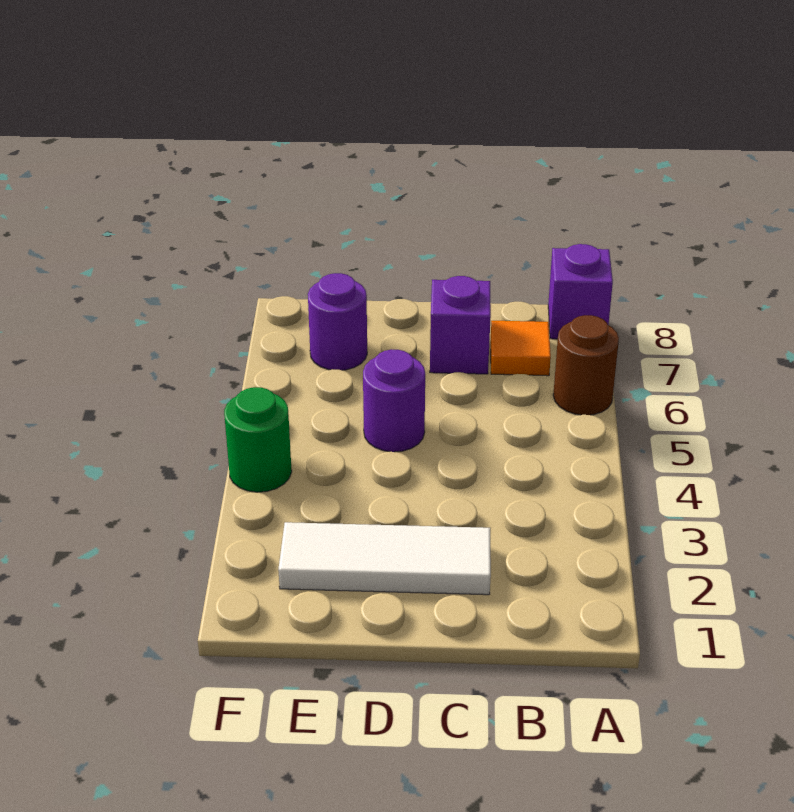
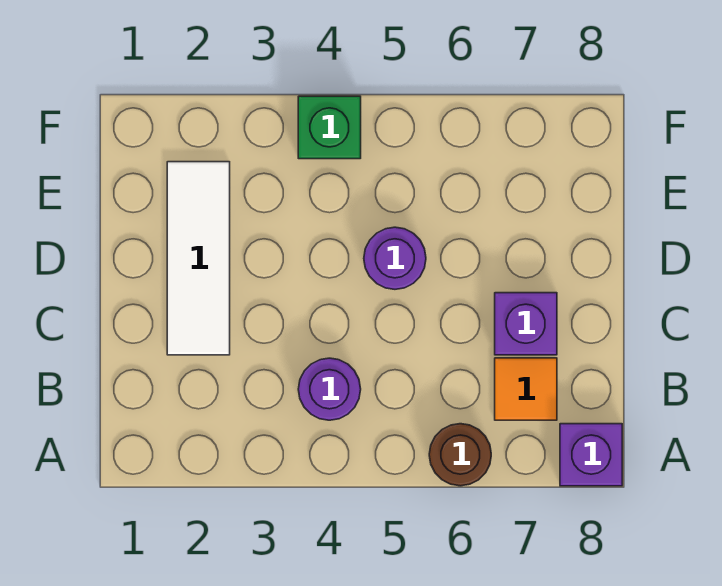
purple round brick E7 level 1 -> purple round brick B4 level 1
green round brick F4 level 1 -> green brick F4 level 1

